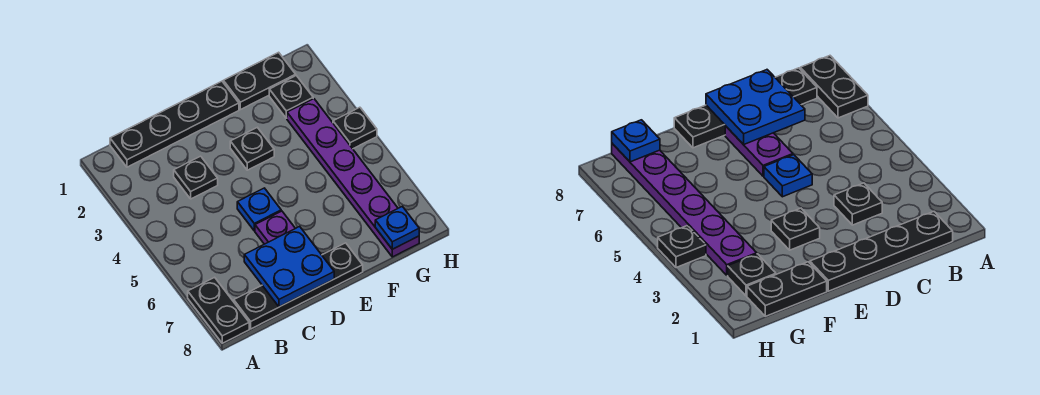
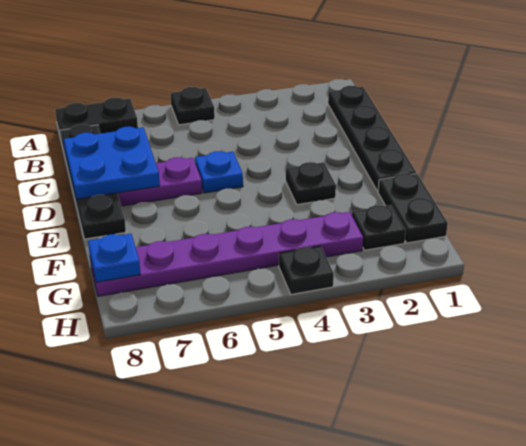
black plate C3 level 1 -> black plate A5 level 1

